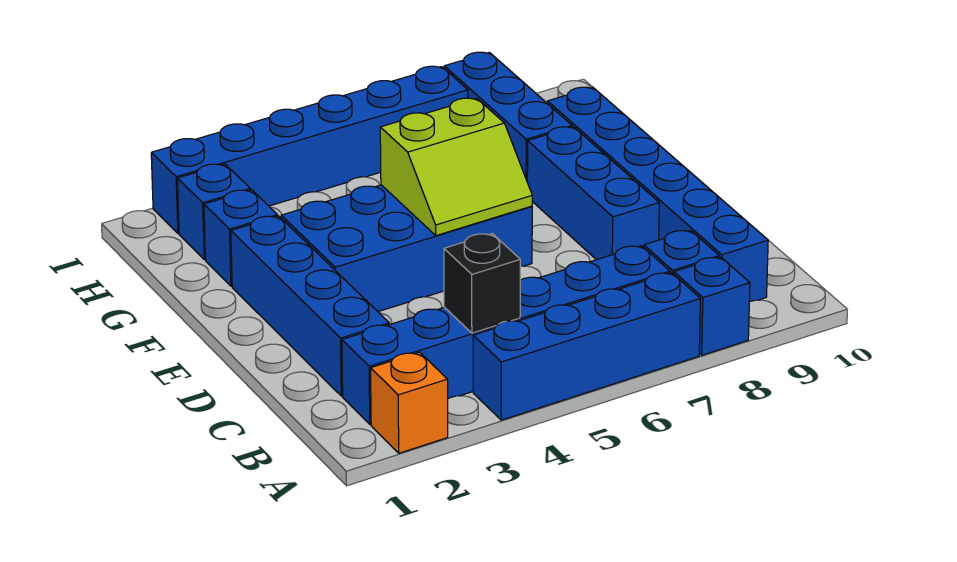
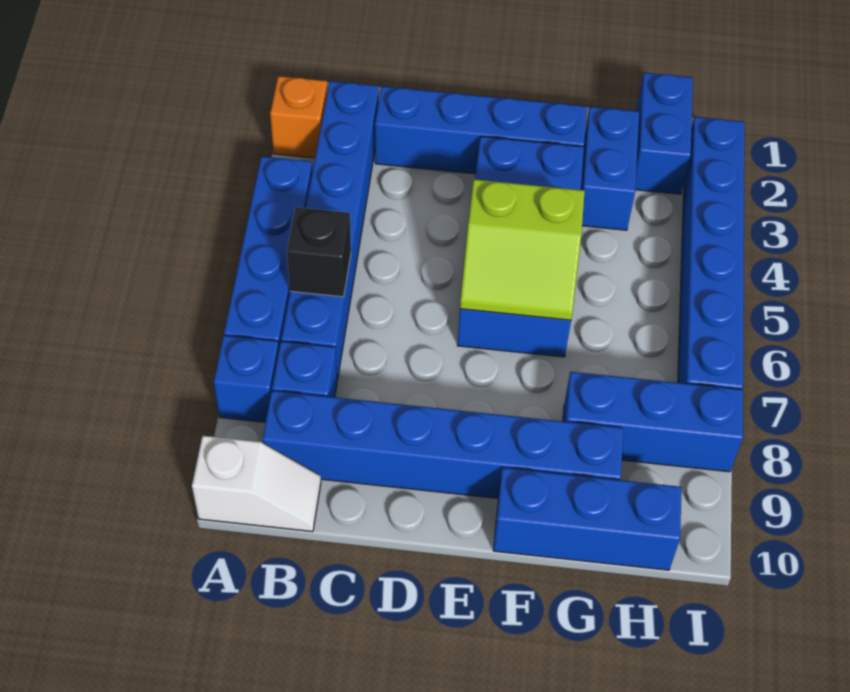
none -> white slope A10:B10 level 1 top A
black brick B4 level 2 -> black brick B6 level 2
blue brick D8:F8 level 1 -> blue brick F10:H10 level 1
lime slope E5:F6 level 2 top F -> lime slope E5:F6 level 2 top 5
blue brick G2 level 1 -> blue brick G2:G3 level 1
blue brick H2 level 1 -> blue brick H1:H2 level 1

